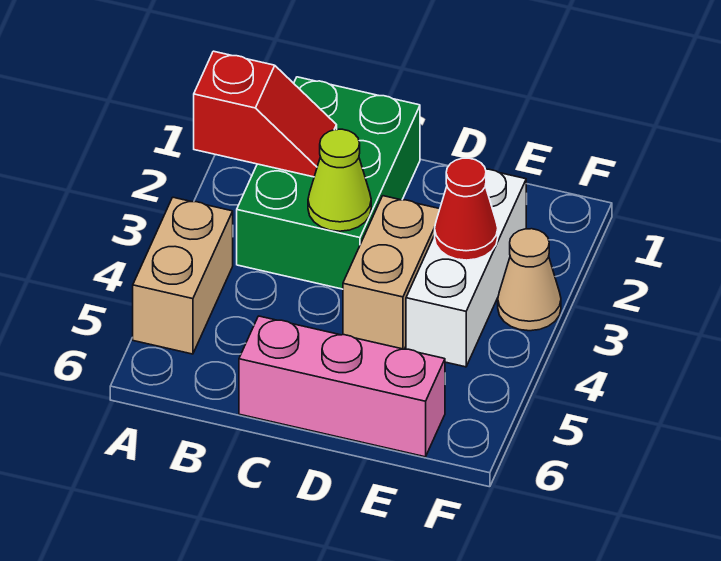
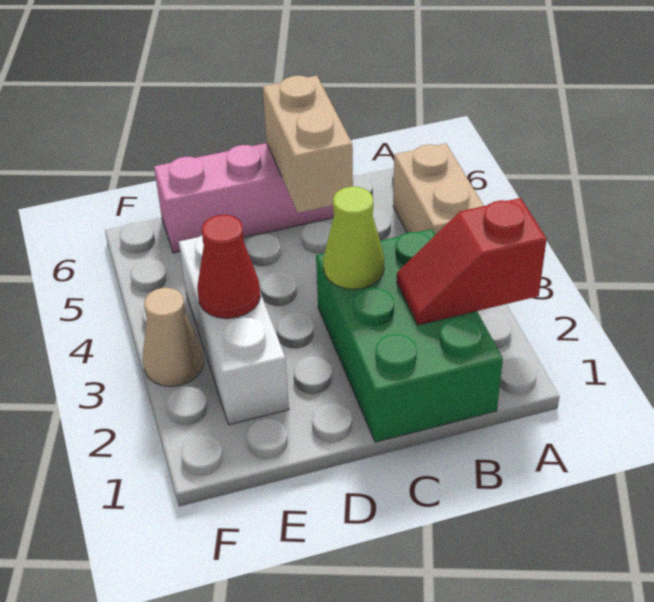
tan brick D3:D4 level 1 -> tan brick C5:C6 level 2

